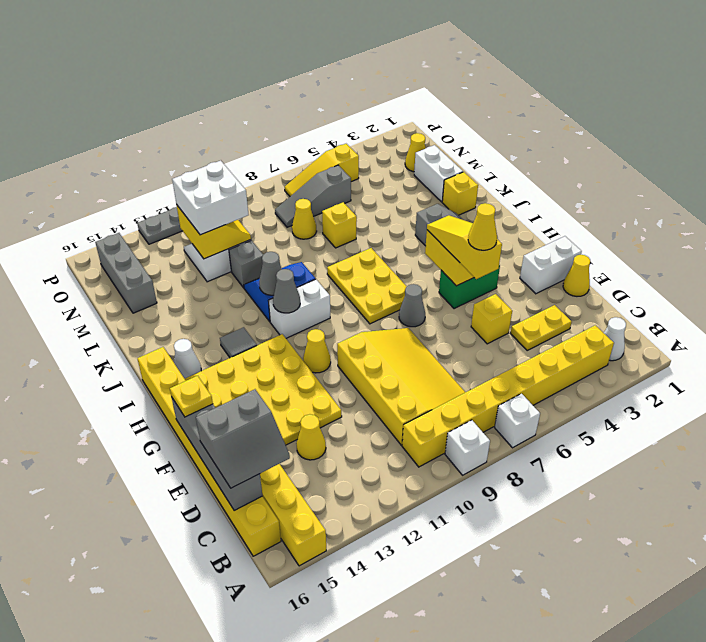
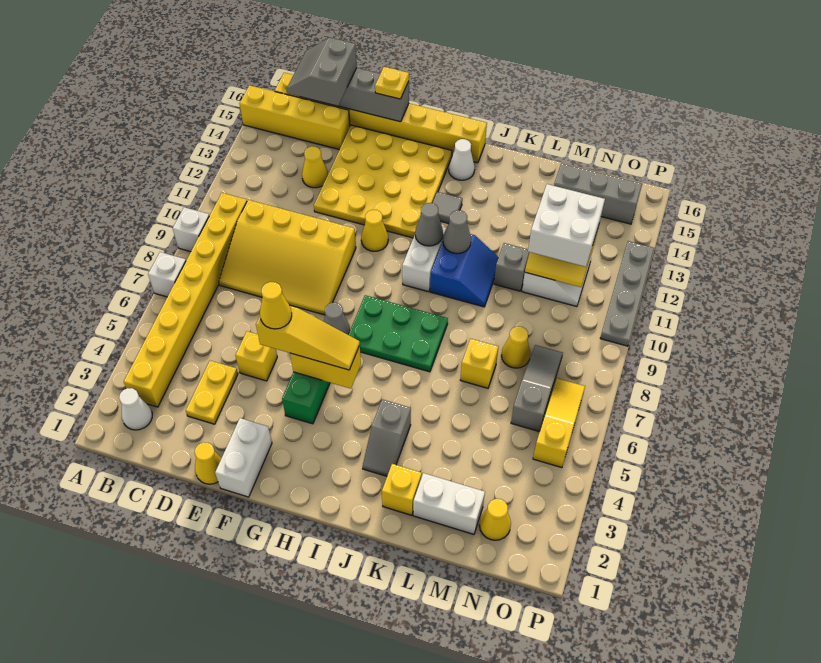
yellow plate H7:J8 level 1 -> green plate H7:J8 level 1

